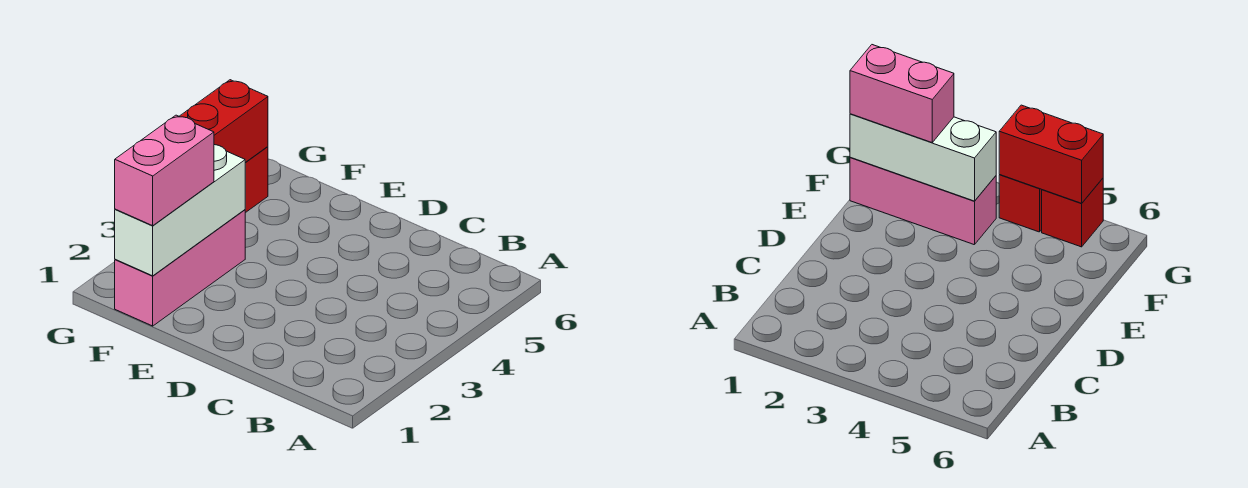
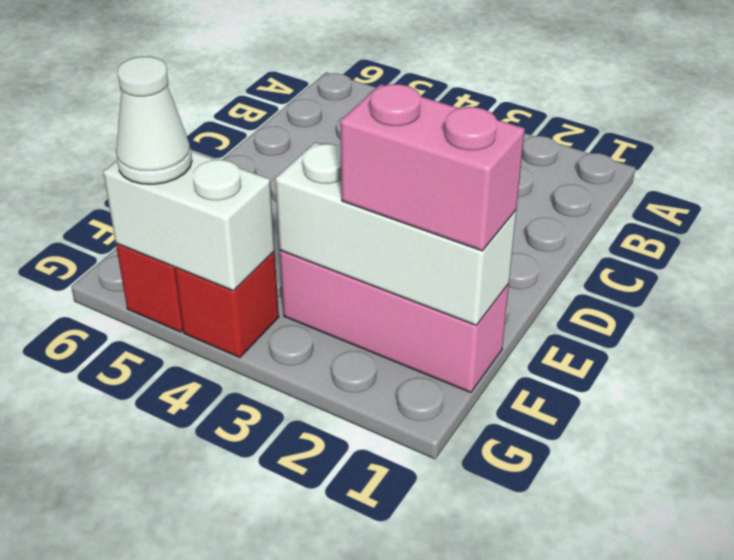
red brick G4:G5 level 2 -> white brick G4:G5 level 2
none -> white cone G5 level 3

